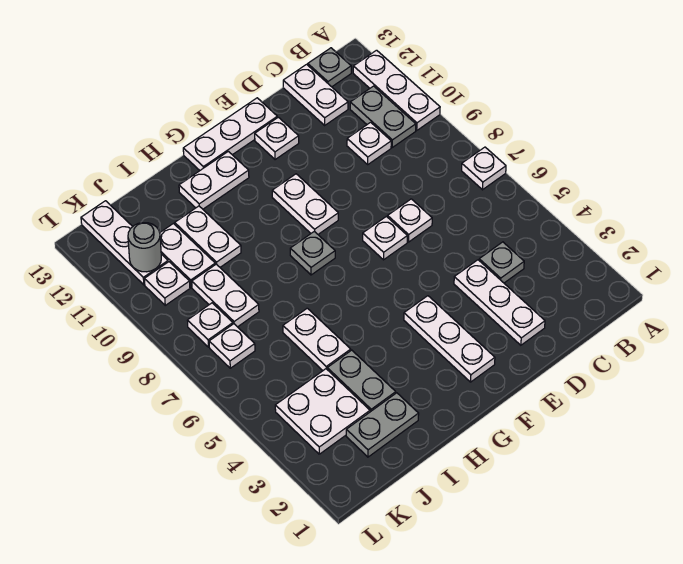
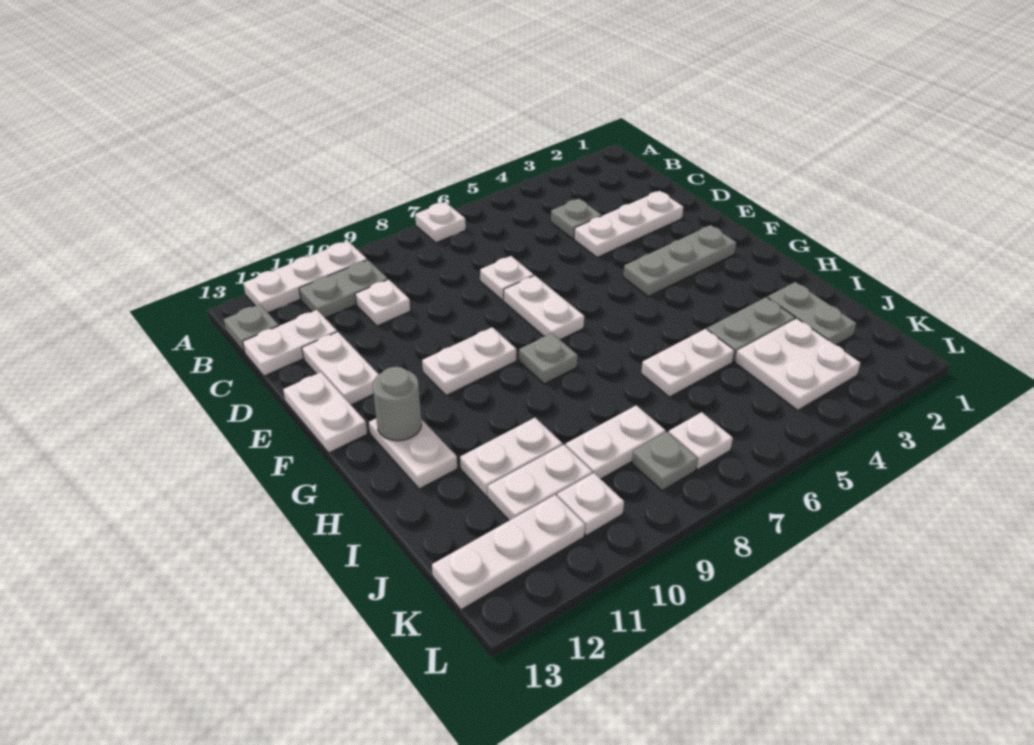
white plate E7 level 1 -> white plate E7:F7 level 1
white plate E12 level 1 -> white plate D12:E12 level 1
white plate E13:G13 level 1 -> white plate E13:F13 level 1
white plate F2:F4 level 1 -> grey plate F2:F4 level 1
white plate K8 level 1 -> grey plate K8 level 1
grey round brick K11 level 2 -> grey round brick G12 level 2

